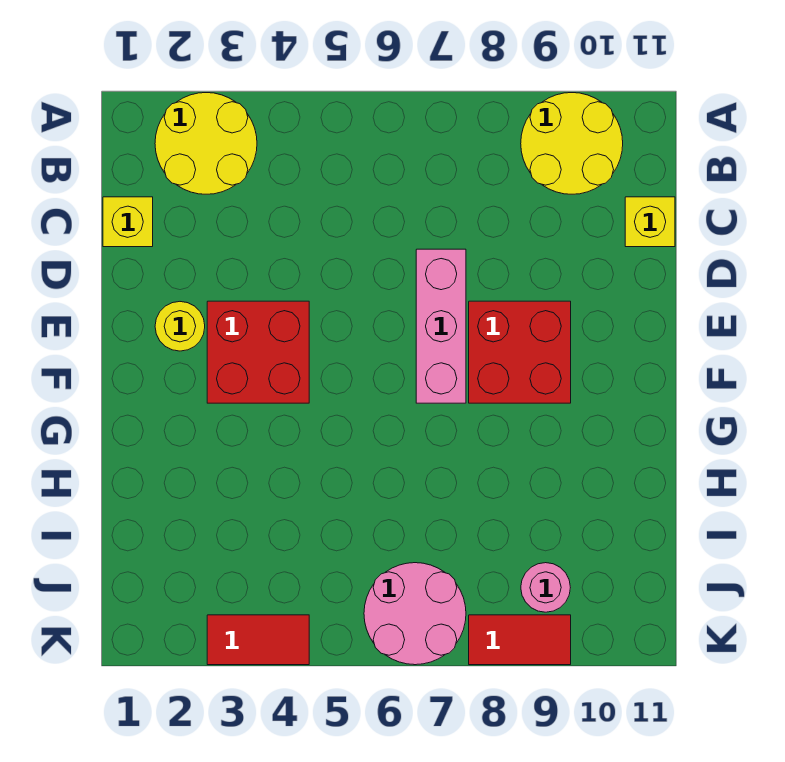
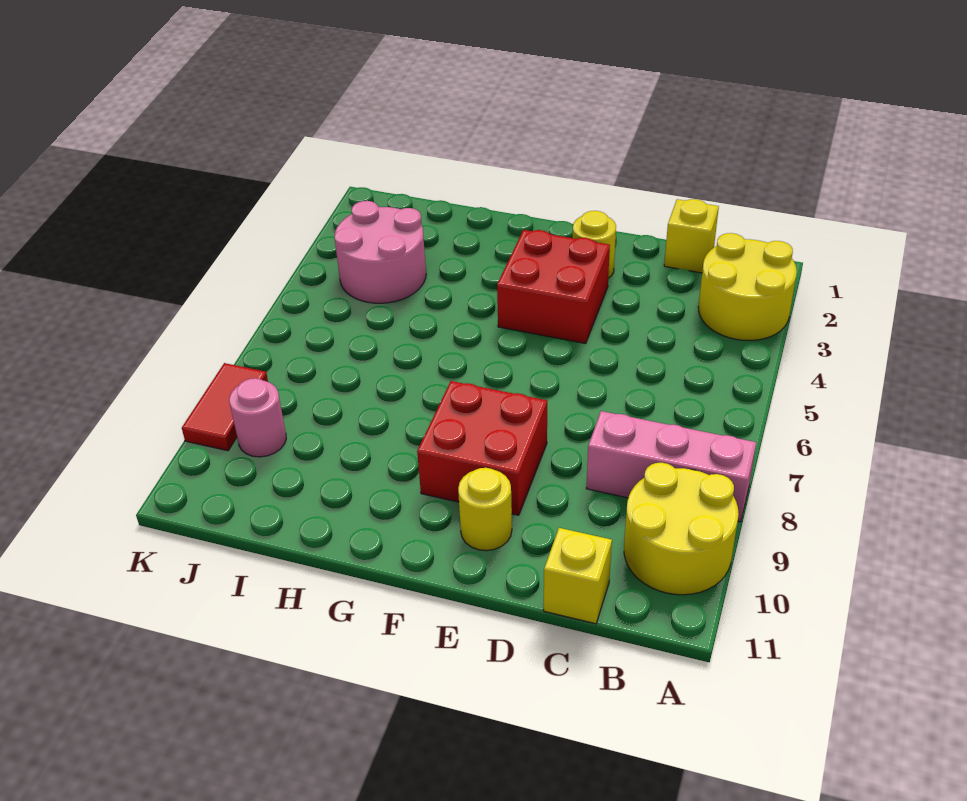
pink brick D7:F7 level 1 -> pink brick A8:C8 level 1
none -> yellow round brick E10 level 1
pink round brick J6:K7 level 1 -> pink round brick I3:J4 level 1
red tile K3:K4 level 1 -> none

